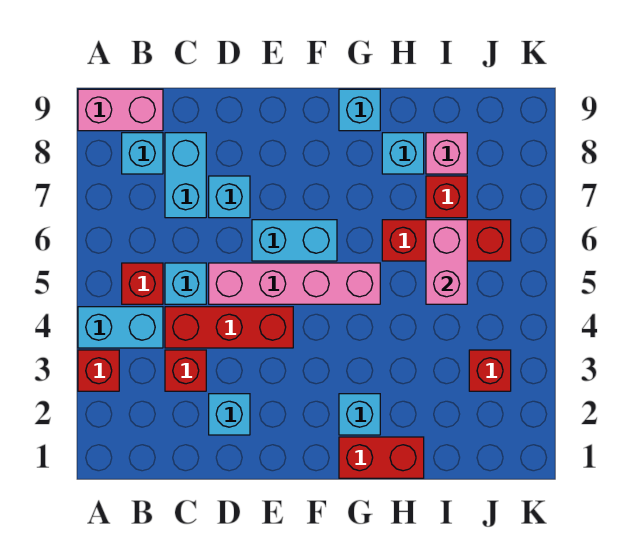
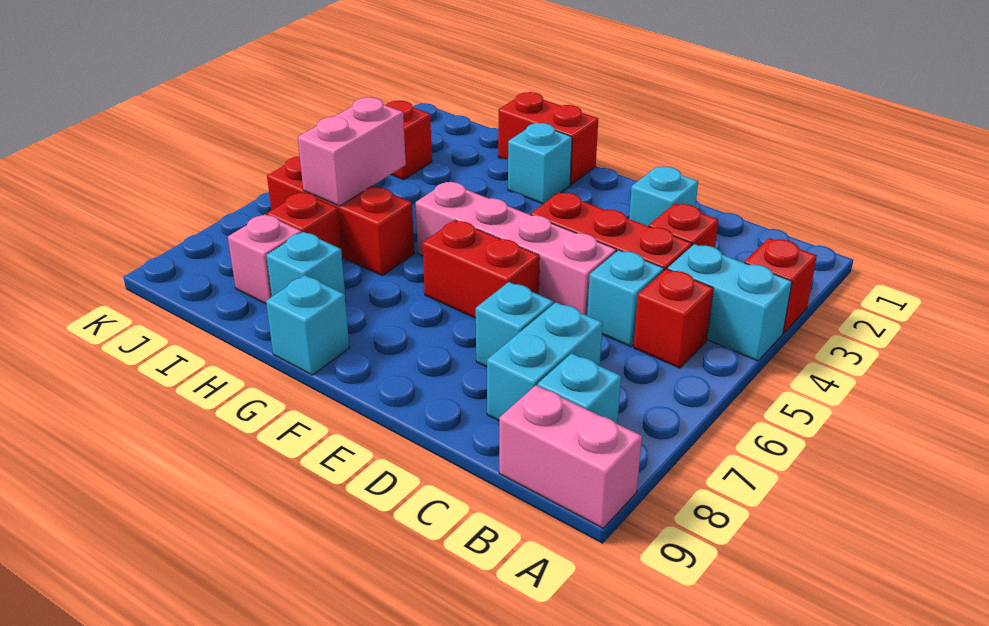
cyan brick E6:F6 level 1 -> red brick E6:F6 level 1

